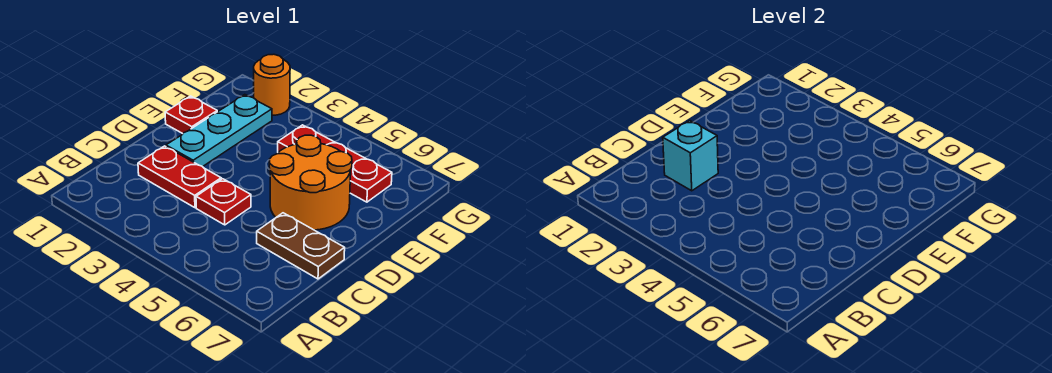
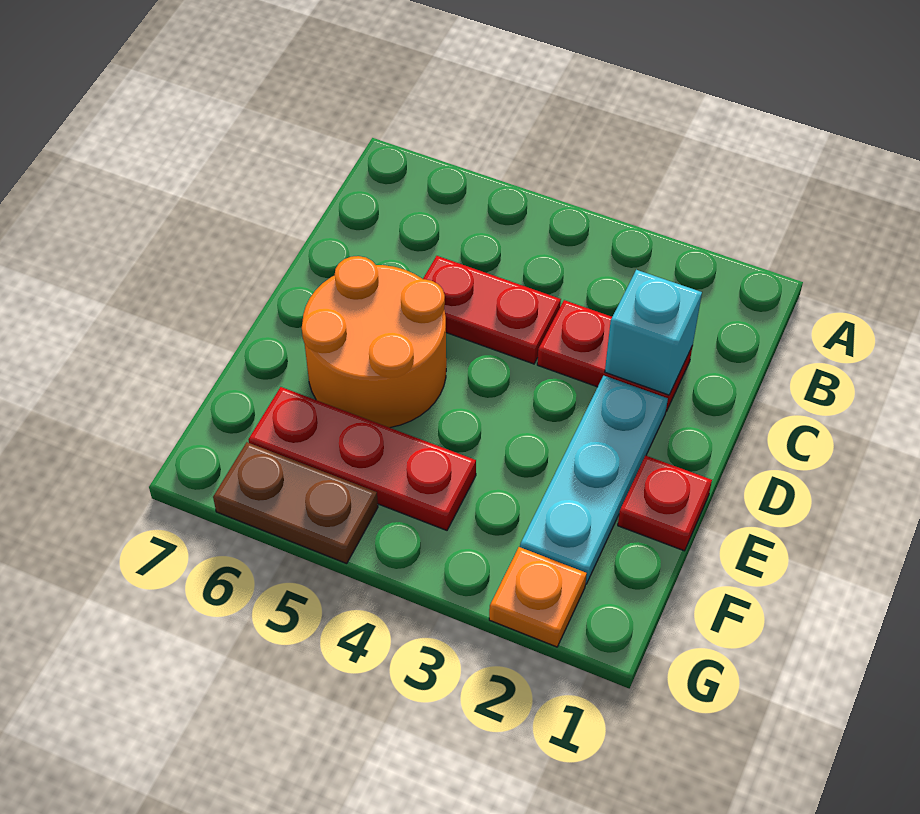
red plate C4 level 1 -> red plate C4:C5 level 1
brown plate C6:C7 level 1 -> brown plate G5:G6 level 1
orange round brick G2 level 1 -> orange plate G2 level 1

